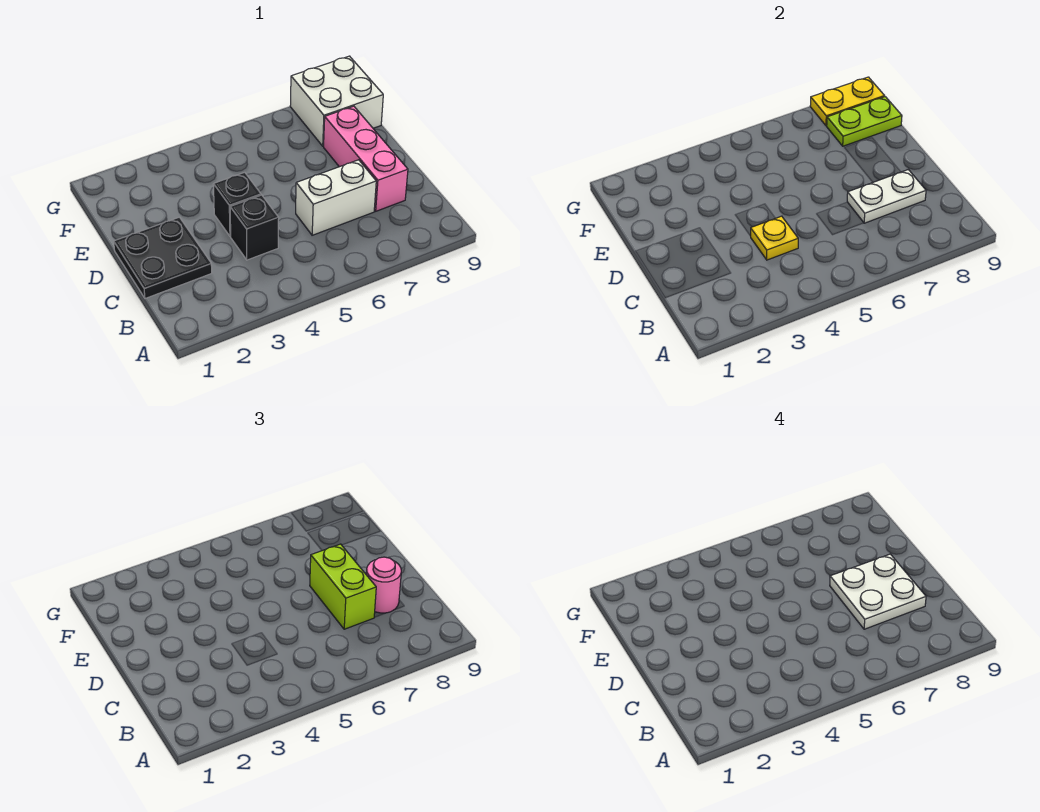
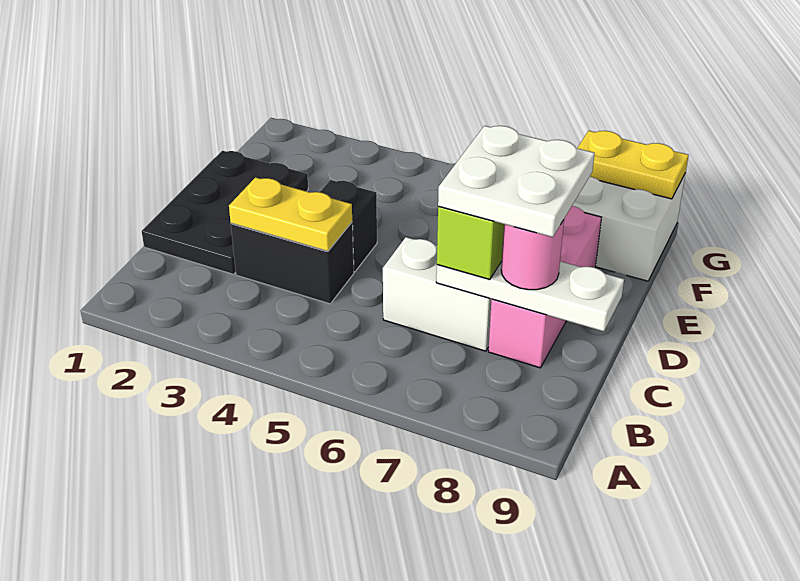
black plate C1:D2 level 1 -> black plate C1:E2 level 1
black brick C4 level 1 -> black brick C3:C4 level 1
yellow plate C4 level 2 -> yellow plate C3:C4 level 2
white plate C7:C8 level 2 -> white plate C7:C9 level 2
lime plate F8:F9 level 2 -> none

